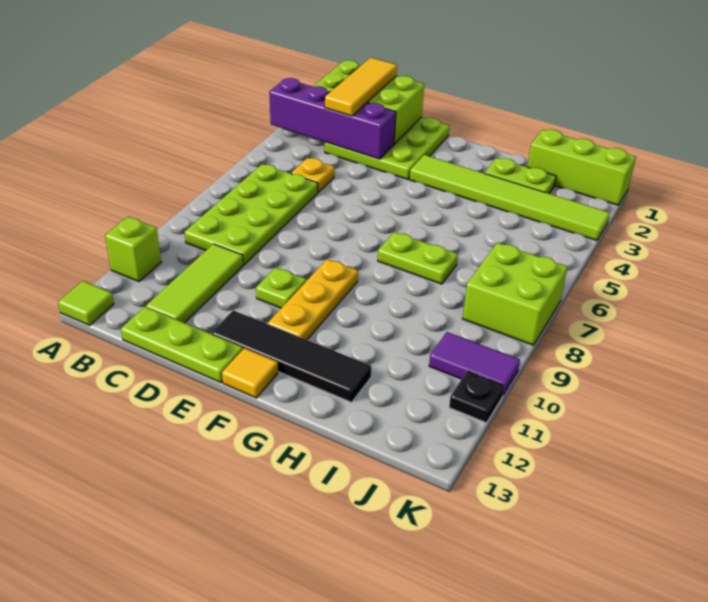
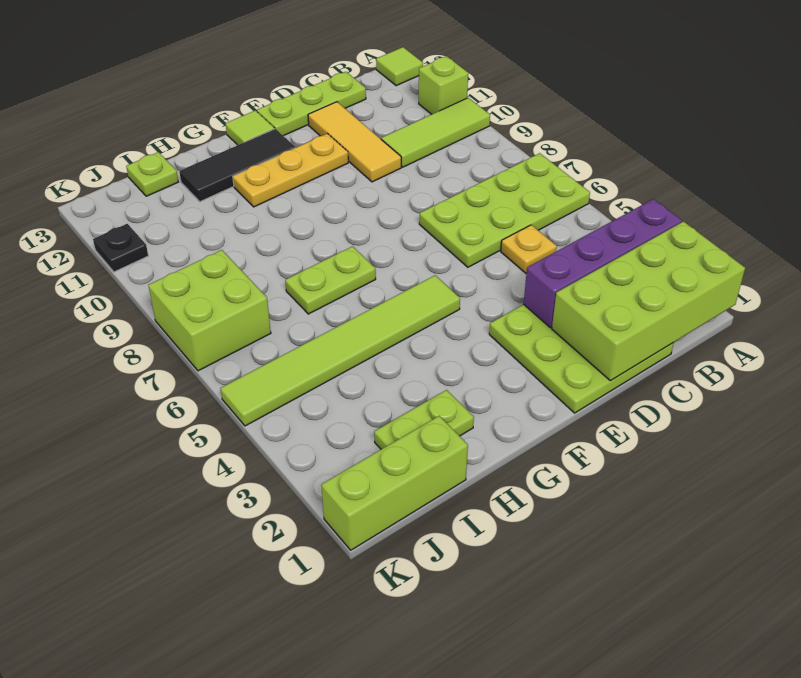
lime brick B1:D2 level 2 -> lime brick A1:D2 level 2
lime plate B6:C9 level 1 -> lime plate A6:D7 level 1
yellow tile C1:C3 level 3 -> yellow tile D10:D12 level 1
lime tile C10:C12 level 1 -> lime tile A10:C10 level 1
lime plate E10 level 1 -> lime plate I13 level 1
black tile E12:H12 level 1 -> black tile F12:H12 level 1
lime tile F3:K3 level 1 -> lime tile F5:K5 level 1
yellow plate F9:F11 level 1 -> yellow plate E11:G11 level 1
yellow tile F13 level 1 -> lime tile F13 level 1
purple tile J10:K10 level 1 -> none

